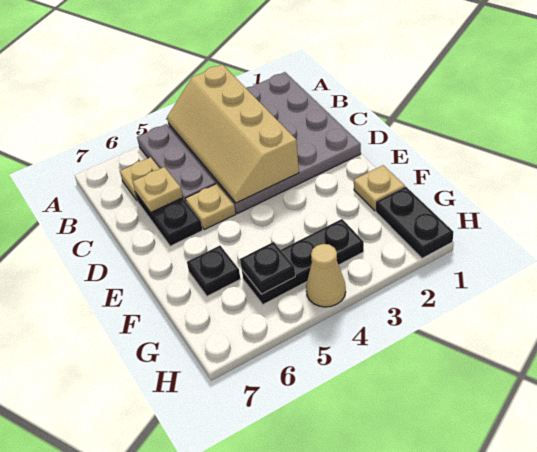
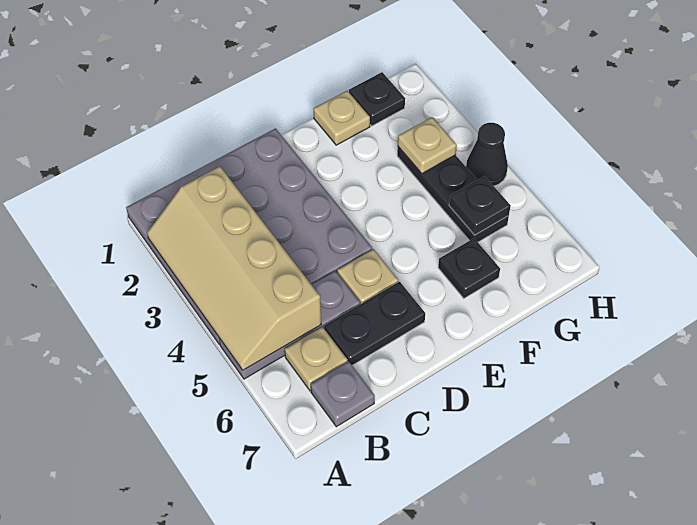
tan slope A3:D4 level 2 top 3 -> tan slope A2:B5 level 2 top B
none -> grey plate B7 level 1
tan plate C6 level 2 -> tan plate G3 level 2
black plate G1:H1 level 1 -> black plate G1 level 1
tan cone H4 level 1 -> black cone H4 level 1

